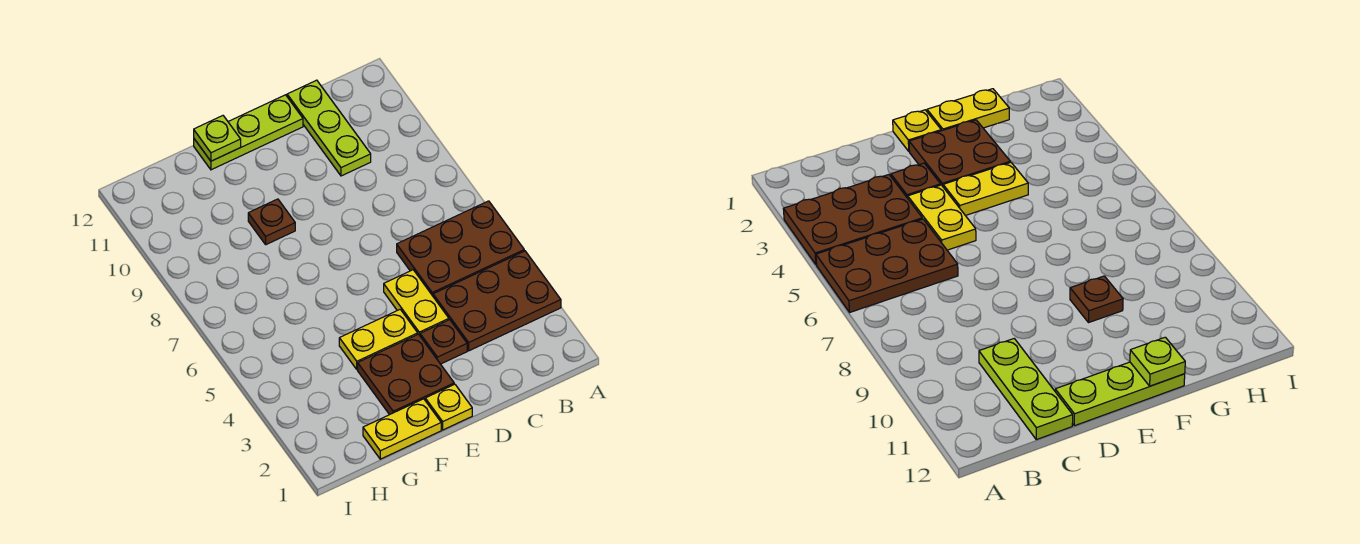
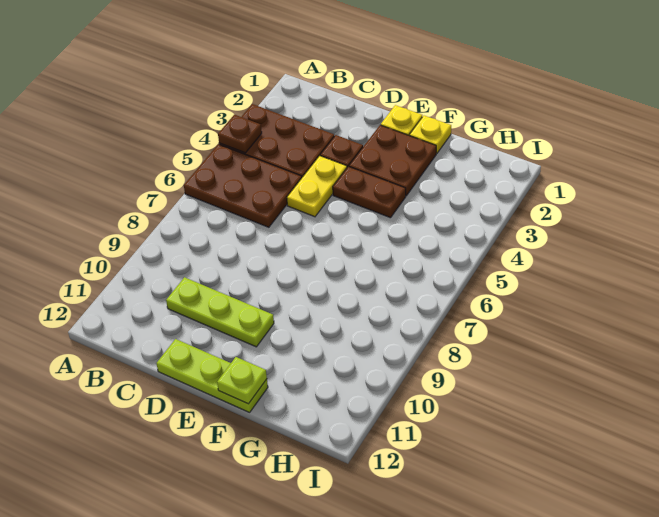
lime plate C10:C12 level 1 -> lime plate C10:E10 level 1
yellow plate E4:F4 level 1 -> brown plate E4:F4 level 1
yellow plate F1:G1 level 1 -> yellow plate F1 level 1
brown plate F9 level 1 -> brown plate A4 level 2

